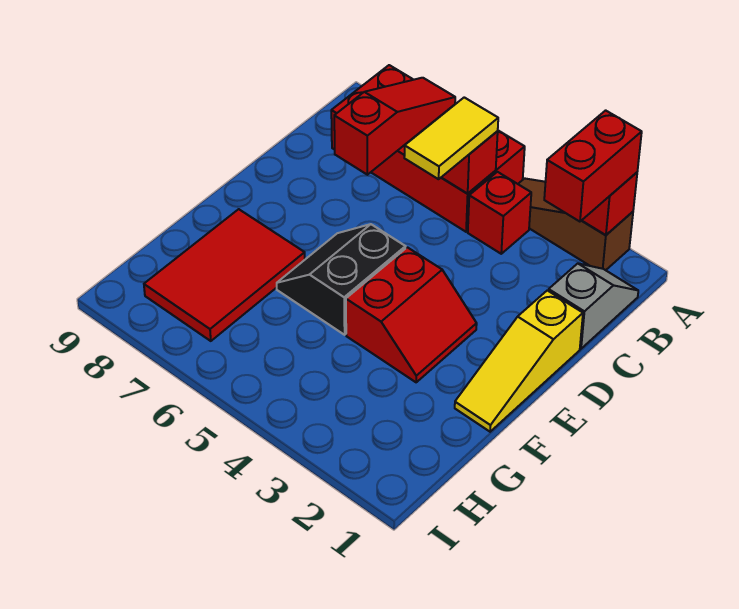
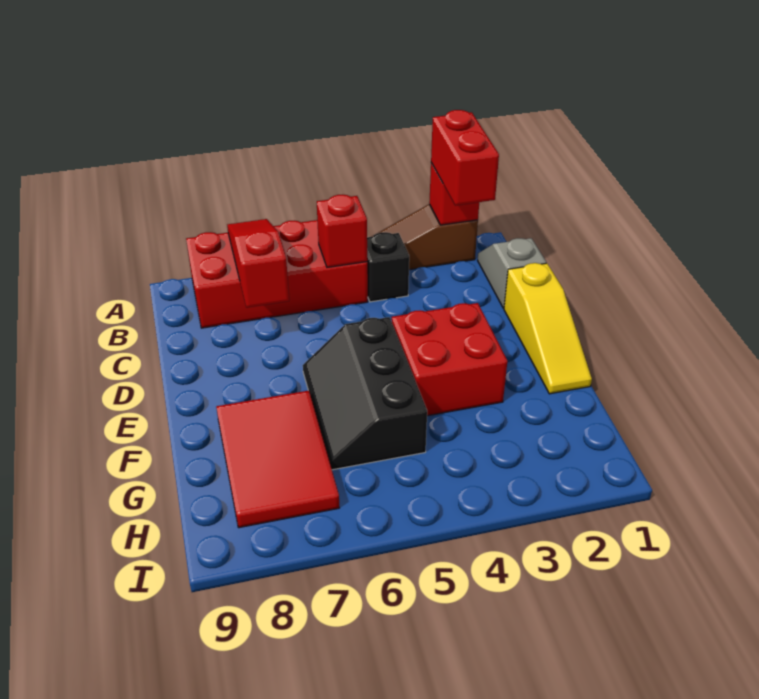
red brick B4 level 1 -> black brick B4 level 1
yellow tile B5:C5 level 3 -> none
red slope E3:F4 level 1 top 4 -> red brick E3:F4 level 1
black slope E5:F6 level 1 top 5 -> black slope E5:G6 level 1 top 5

